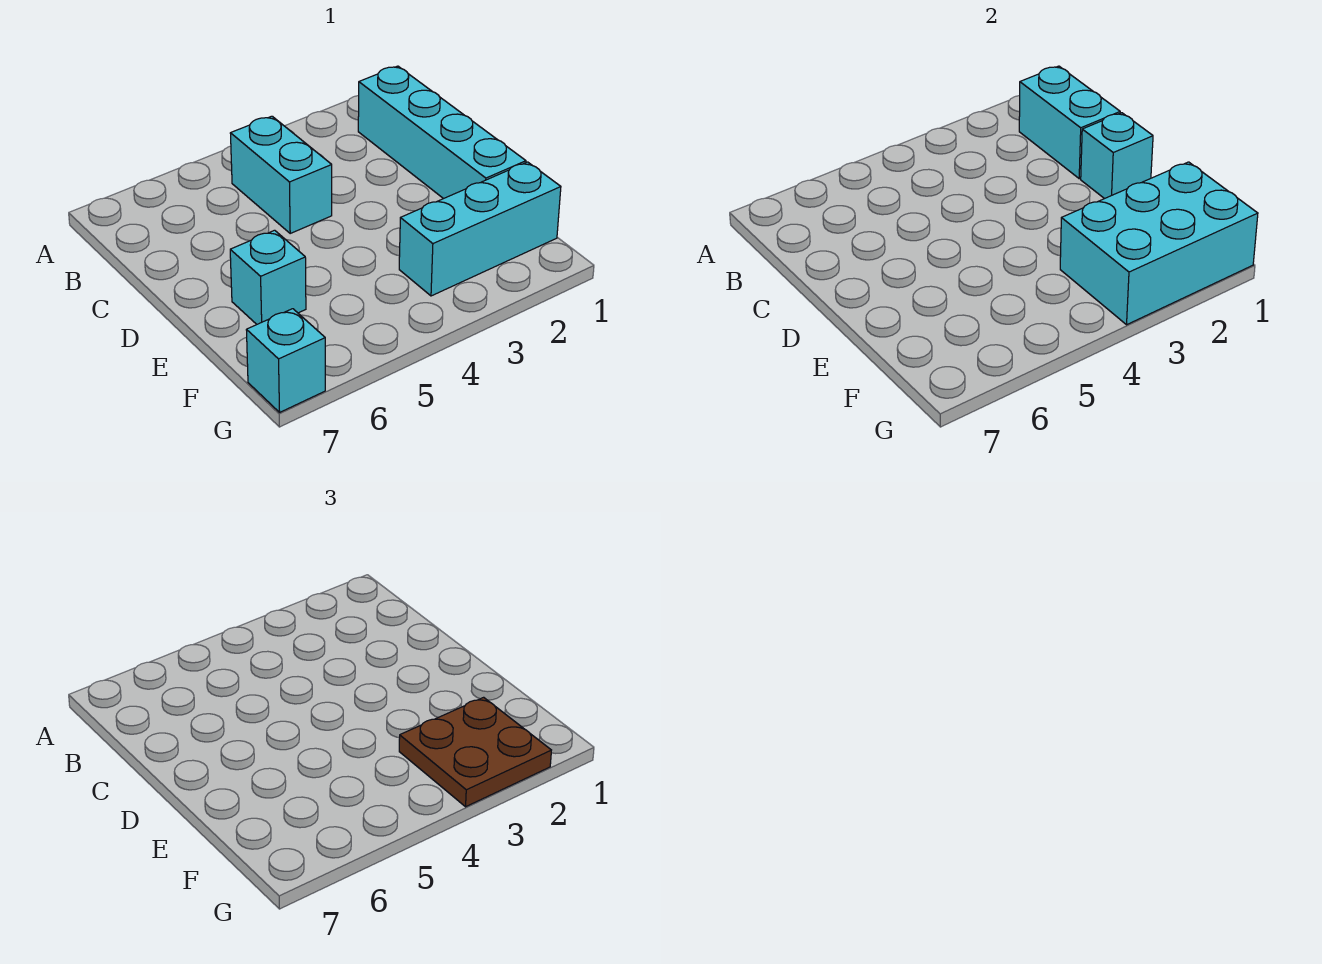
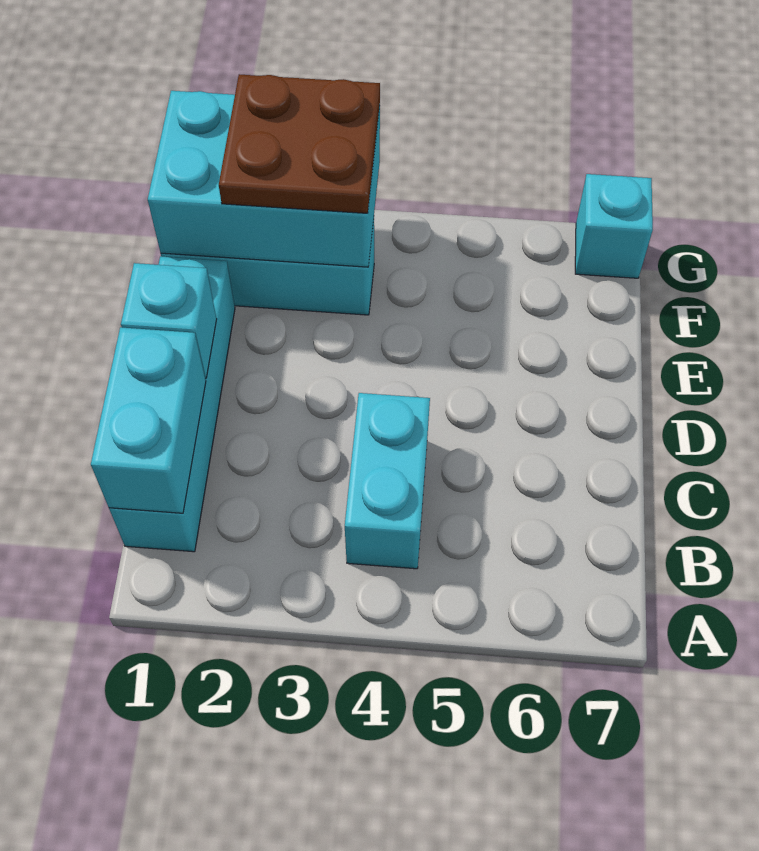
cyan brick E6 level 1 -> none

